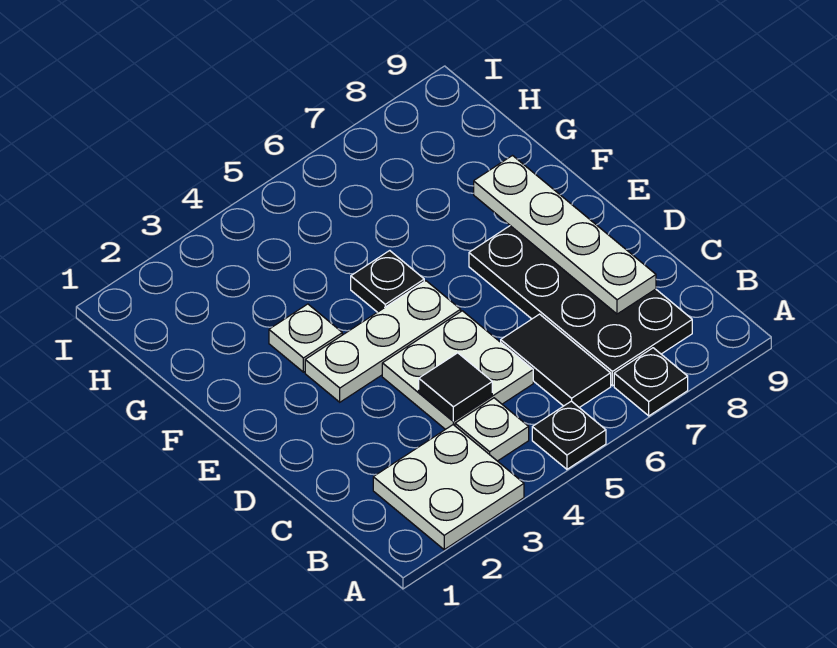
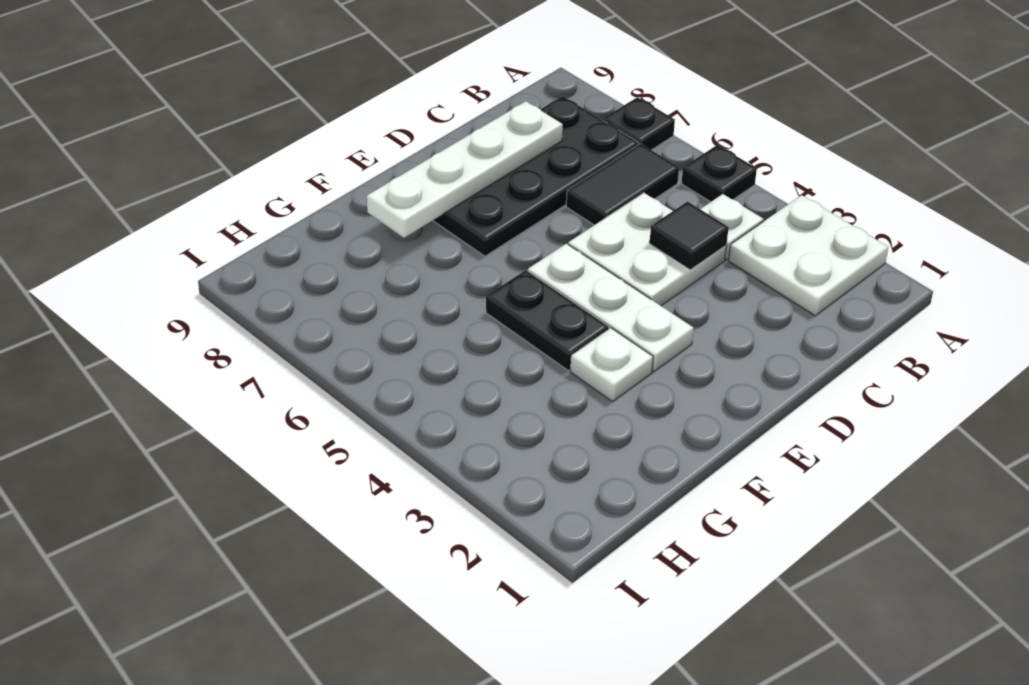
black plate F5 level 1 -> black plate F4:F5 level 1

